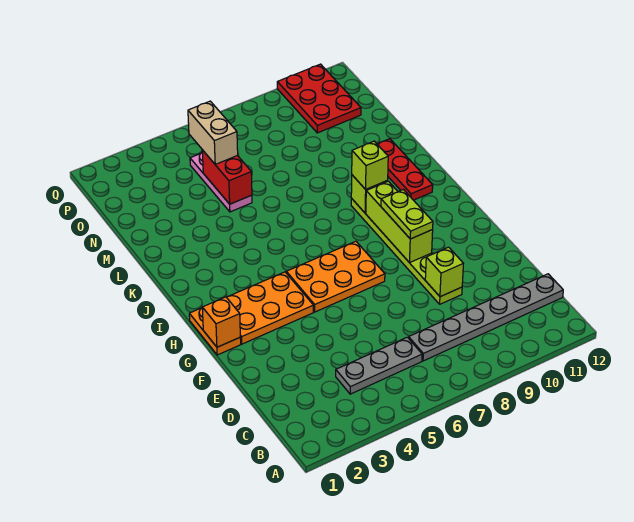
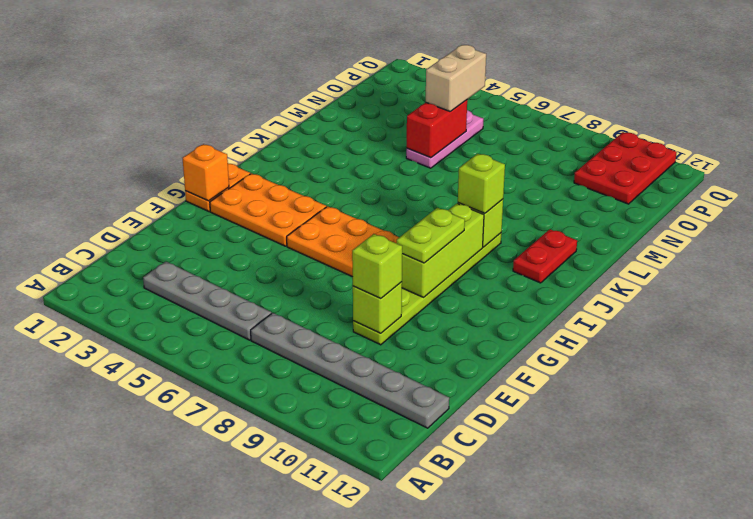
grey plate C4:C6 level 1 -> grey plate C3:C6 level 1
none -> lime brick E9 level 3
red plate J11:L11 level 1 -> red plate J11:K11 level 1

